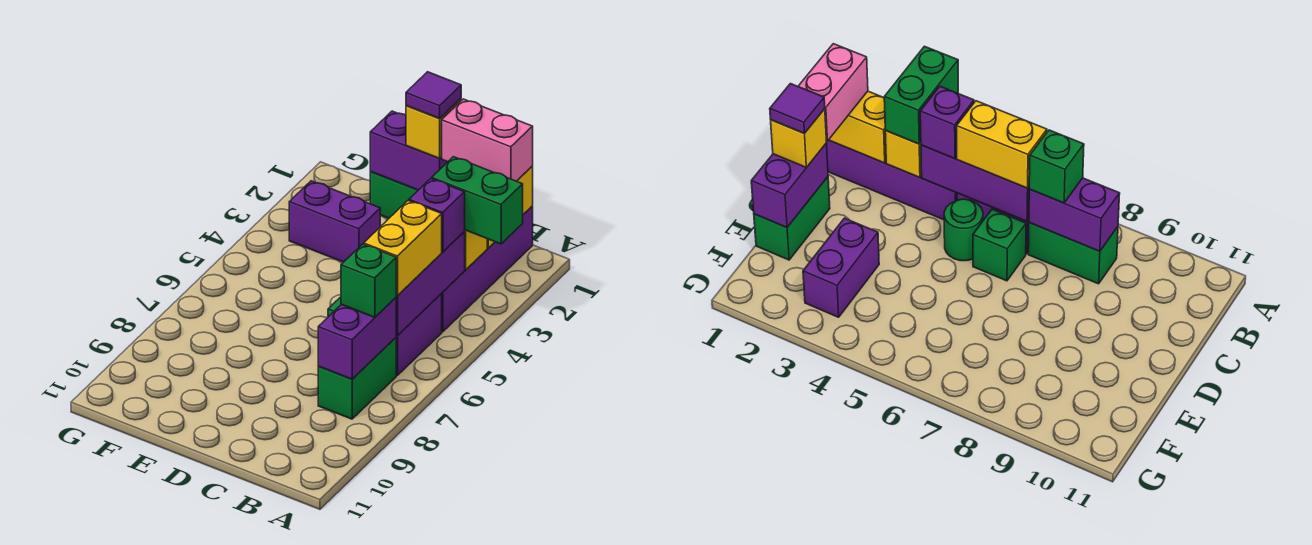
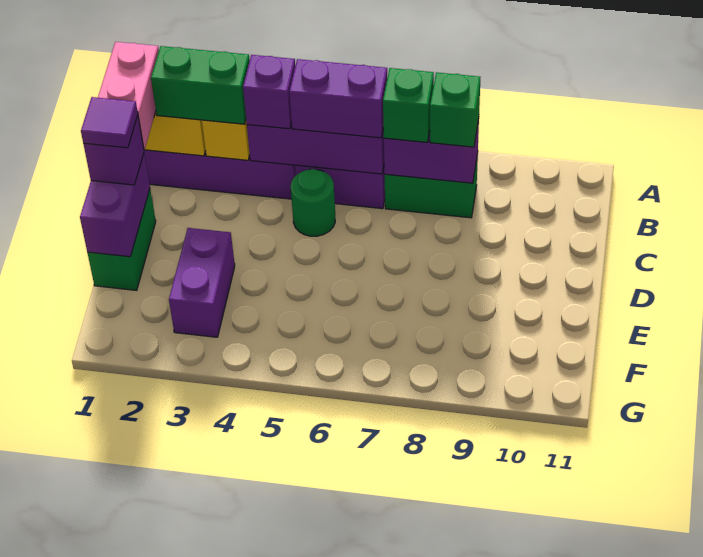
green brick A3:B3 level 3 -> green brick B2:B3 level 3
yellow brick B5:B6 level 3 -> purple brick B5:B6 level 3
green brick C6 level 1 -> green brick B8 level 3
yellow brick D1 level 3 -> purple brick D1 level 3

